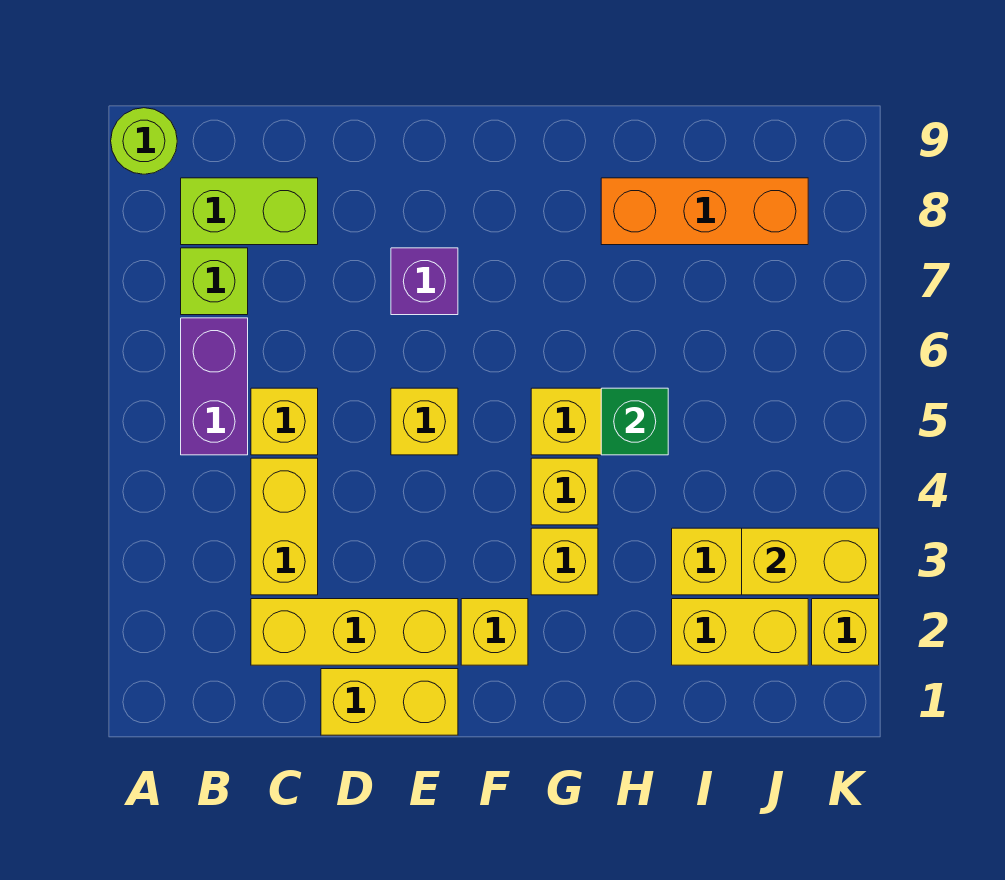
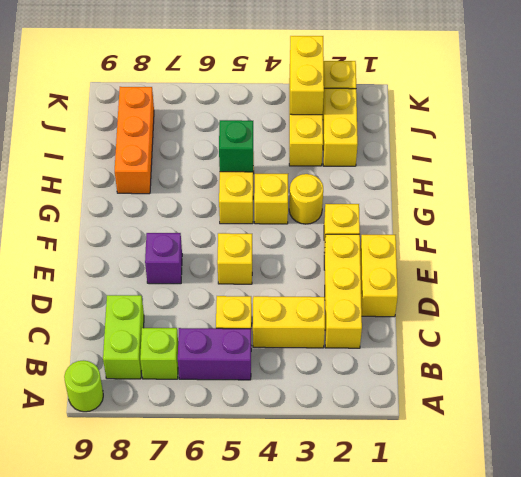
yellow brick G3 level 1 -> yellow round brick G3 level 1

